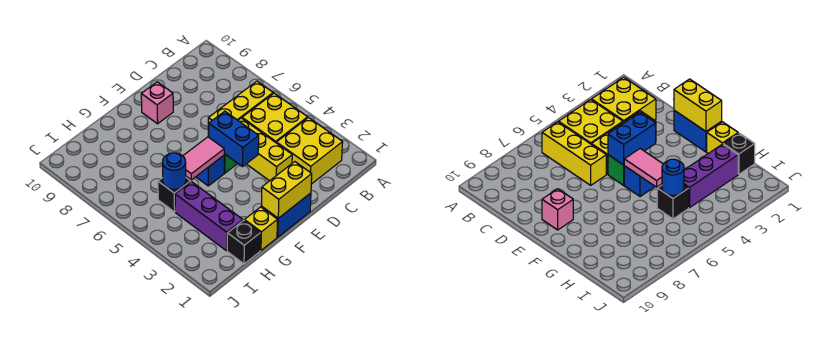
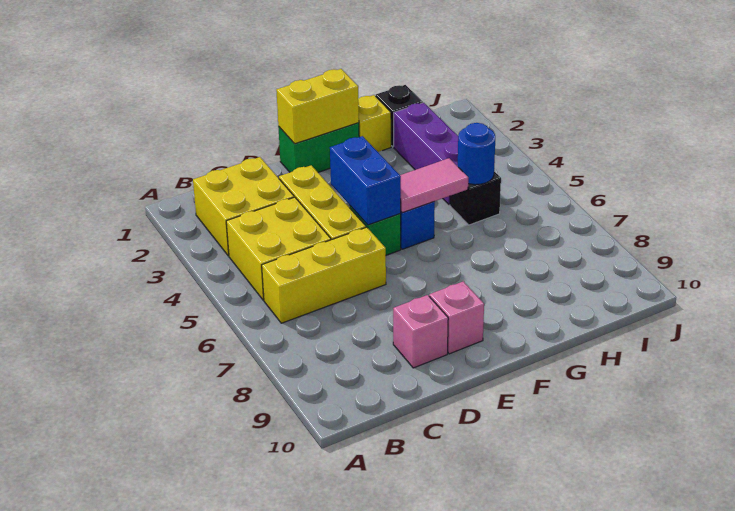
none -> pink brick D9 level 1
blue brick E1:F1 level 1 -> green brick E1:F1 level 1

